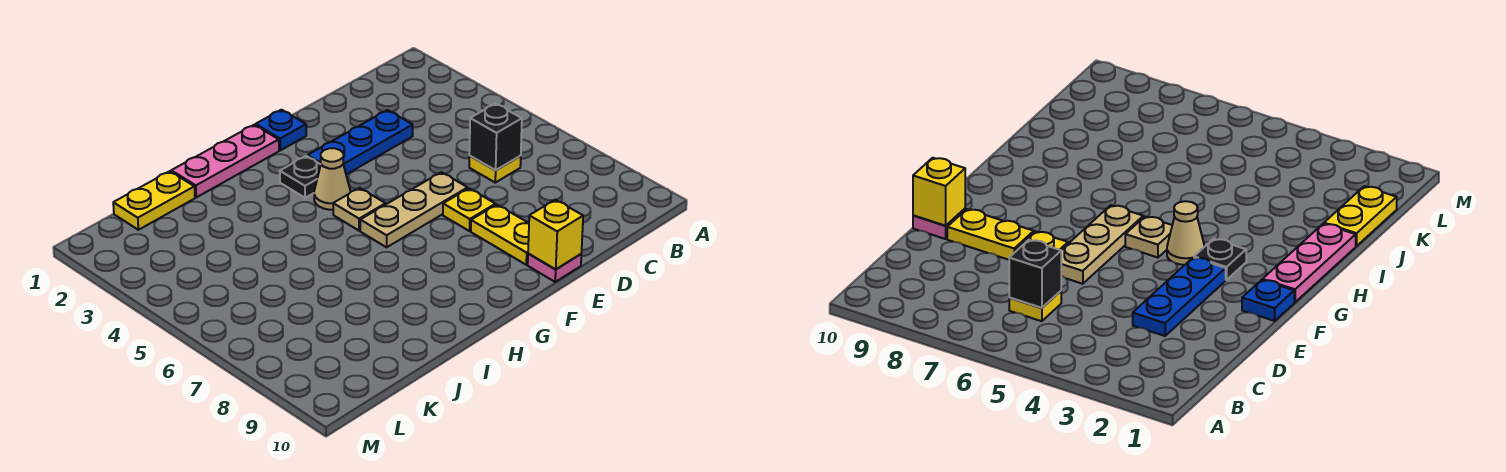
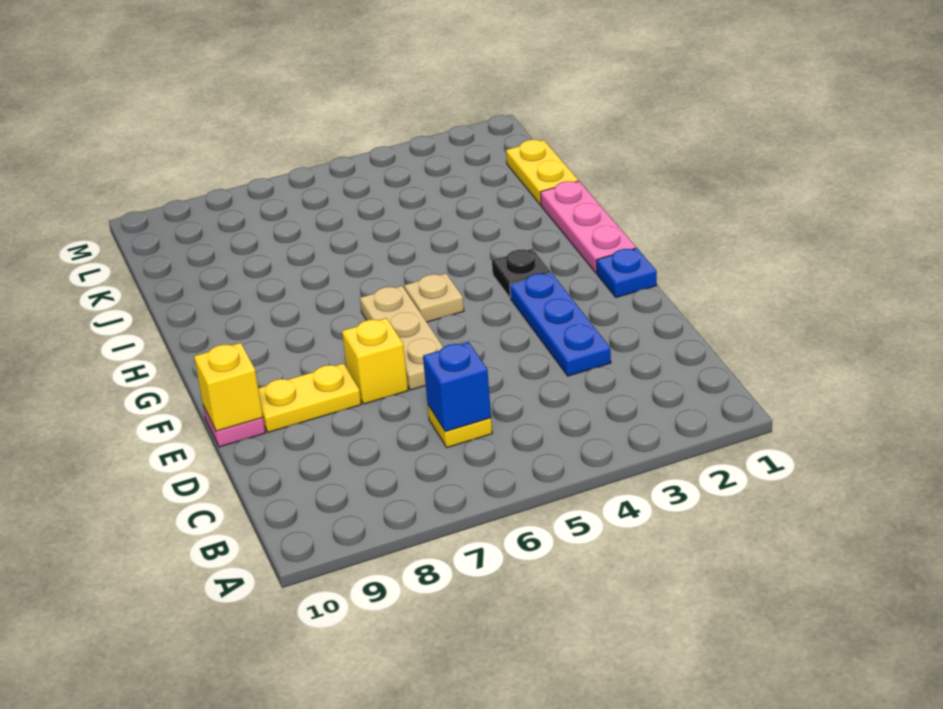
black brick C6 level 2 -> blue brick C6 level 2
yellow plate E7 level 1 -> yellow brick E7 level 1
tan cone G4 level 1 -> none

